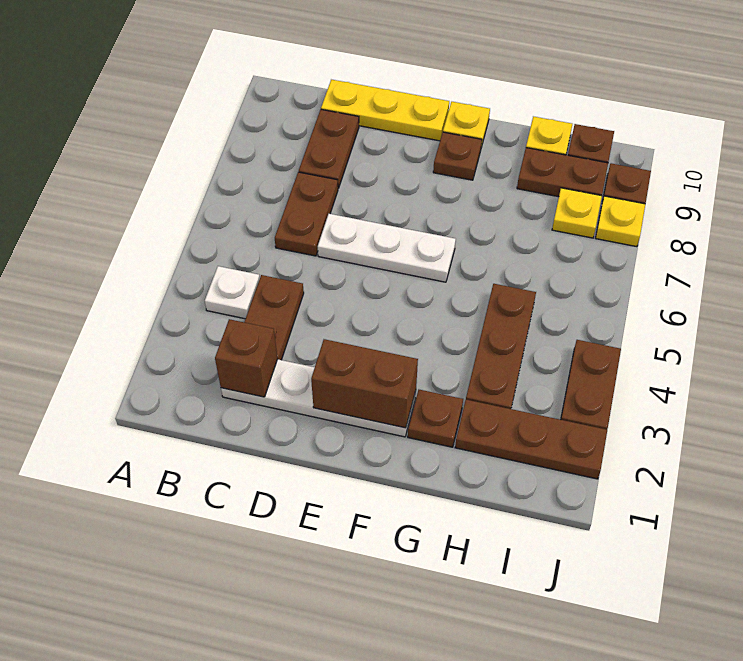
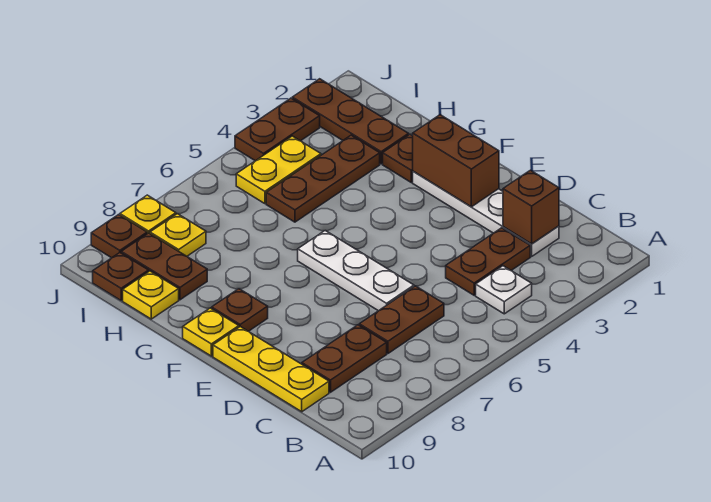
none -> yellow plate I4:I5 level 1

